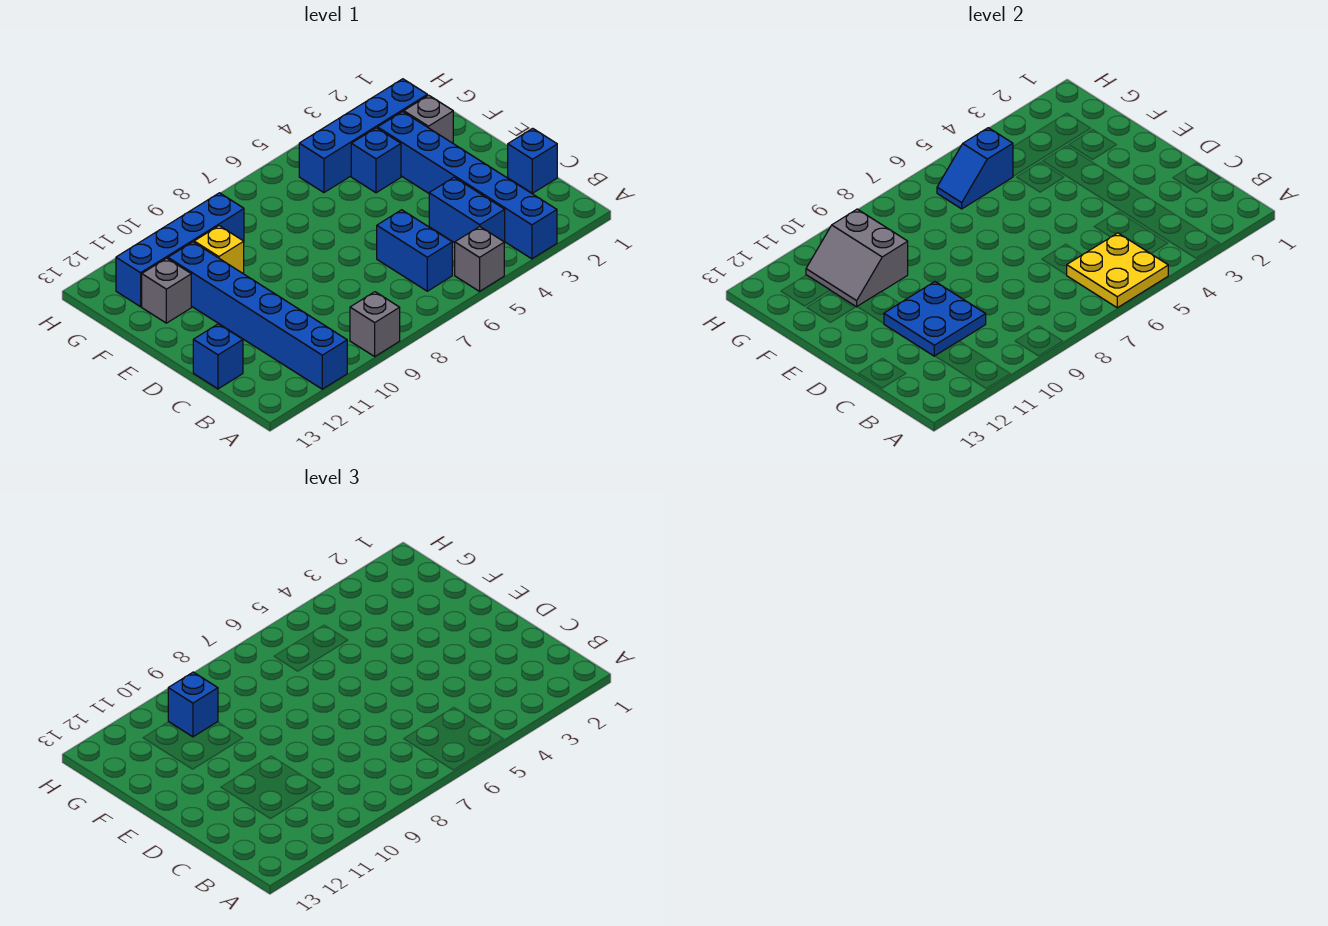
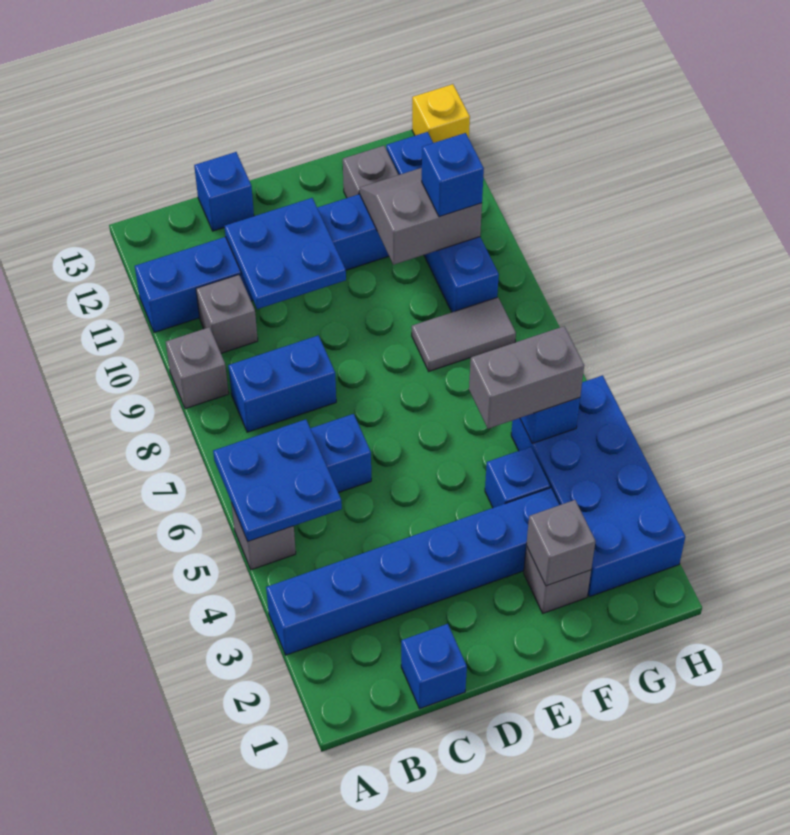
yellow plate A5:B6 level 2 -> blue plate A5:B6 level 2
blue brick B4:C4 level 1 -> blue brick B8:C8 level 1
none -> grey brick B10 level 1
none -> grey brick F2 level 2
none -> grey brick F5:G5 level 3
none -> grey tile F8:G8 level 1
yellow brick F10 level 1 -> yellow brick H13 level 1
blue brick G2:G5 level 1 -> blue brick G2:H5 level 1

